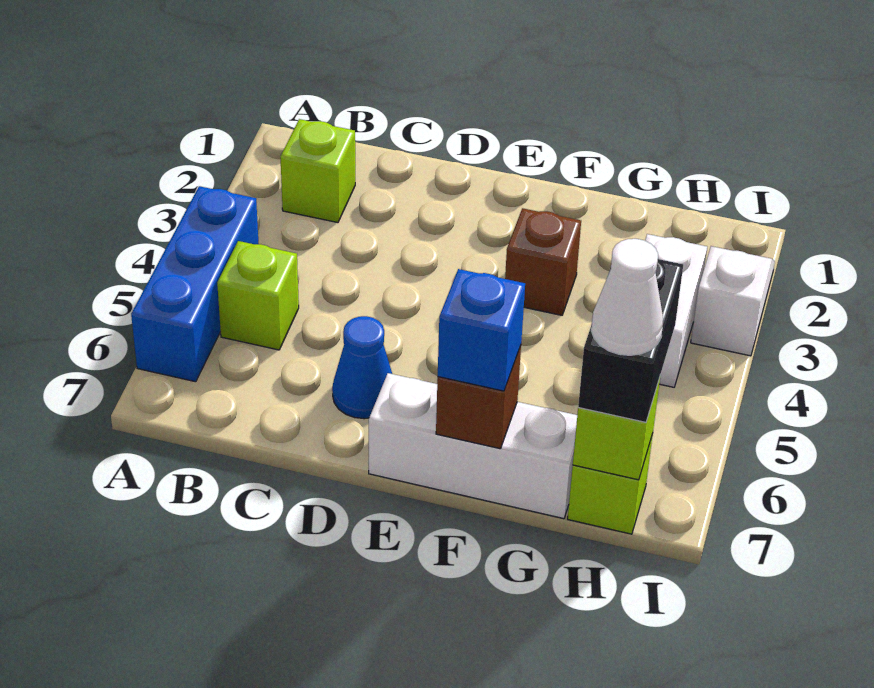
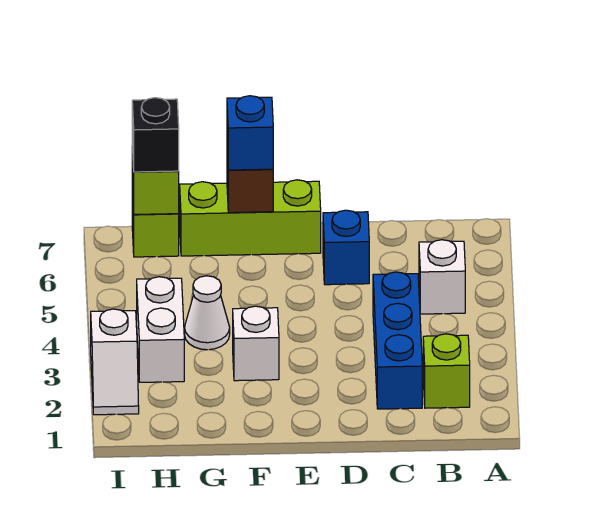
blue brick A4:A6 level 1 -> blue brick C2:C4 level 1
lime brick B5 level 1 -> white brick B5 level 1
blue cone D6 level 1 -> blue brick D6 level 1
white brick E7:G7 level 1 -> lime brick E7:G7 level 1
brown brick F3 level 1 -> white brick F3 level 1
black brick H6:H7 level 3 -> black brick H7 level 3
white cone H7 level 4 -> white cone G4 level 1

